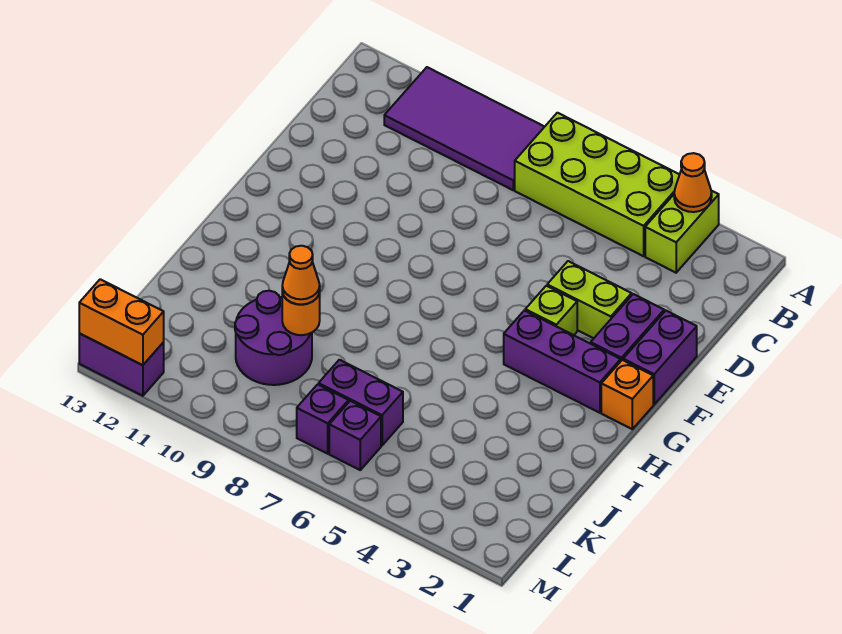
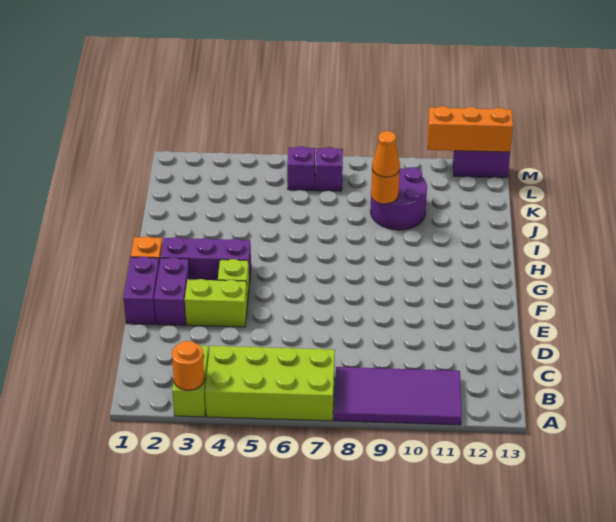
orange cone A3 level 2 -> orange round brick A3 level 2
purple brick K6:K7 level 1 -> none
orange brick M12:M13 level 2 -> orange brick M11:M13 level 2

